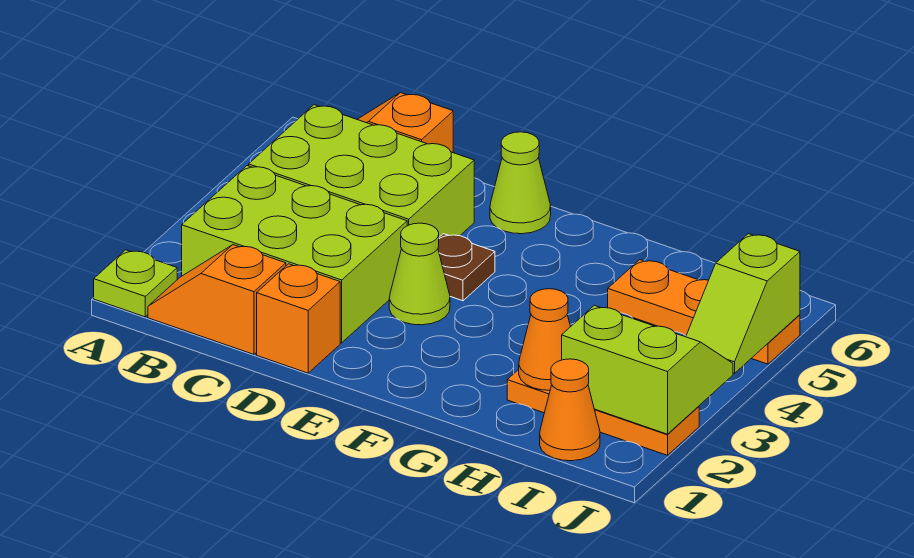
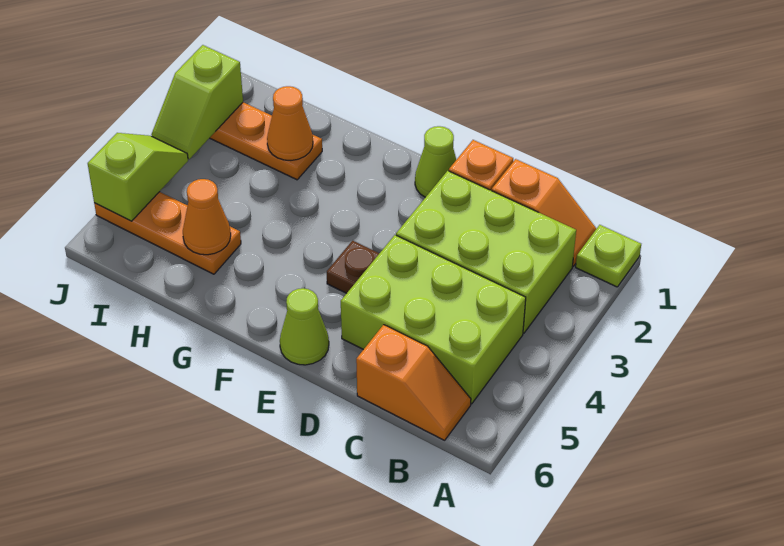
lime cone E3 level 1 -> lime cone E1 level 1
orange cone I1 level 1 -> orange cone H5 level 2
lime slope I2:J3 level 2 top 2 -> lime slope J2:J3 level 2 top 2

